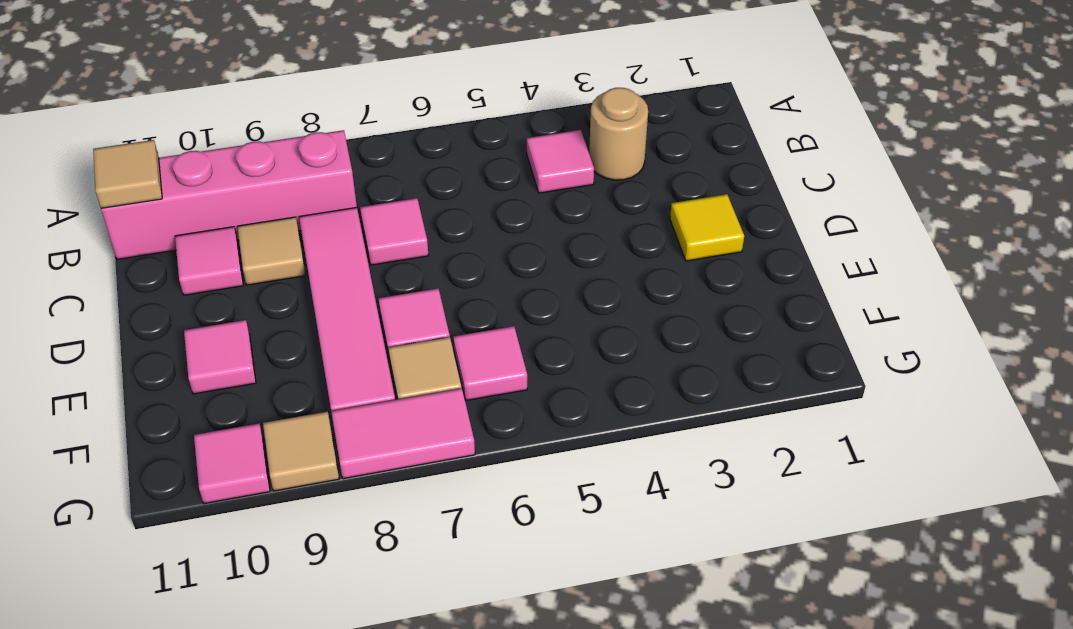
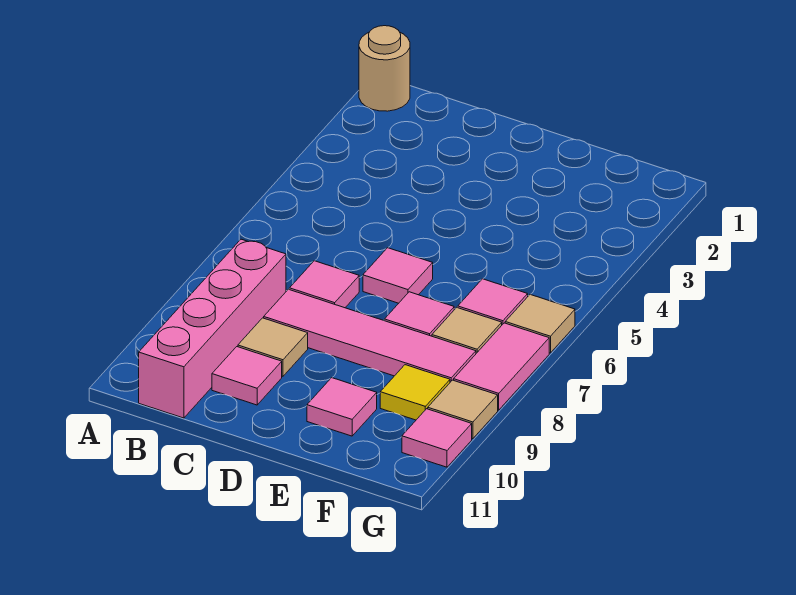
tan round brick B3 level 1 -> tan round brick A1 level 1
pink tile B4 level 1 -> pink tile D6 level 1
tan tile B11 level 2 -> tan tile G6 level 1
yellow tile D2 level 1 -> yellow tile F9 level 1

